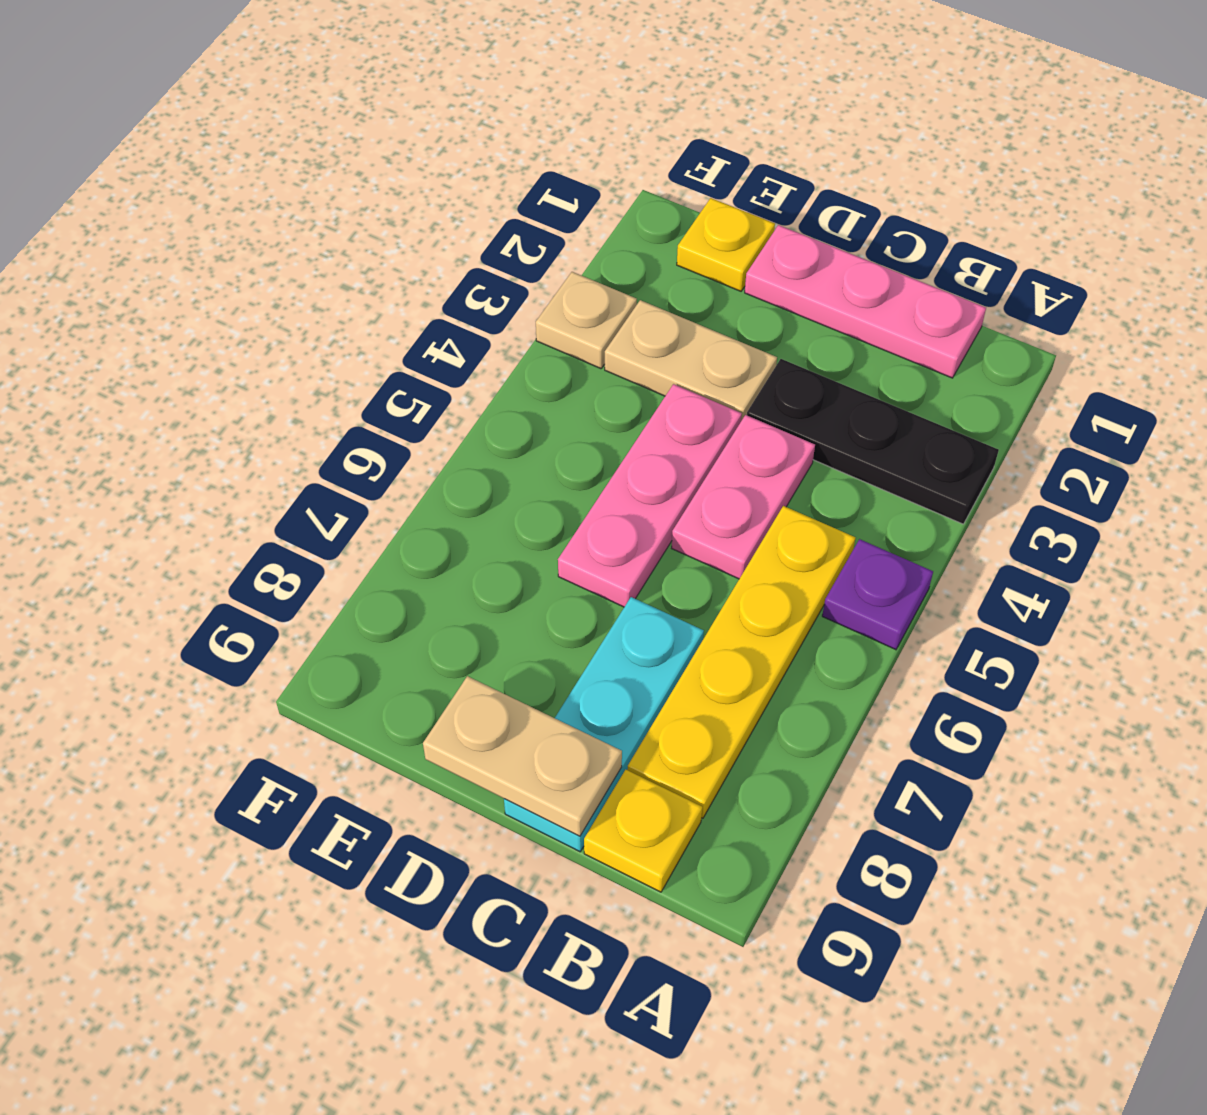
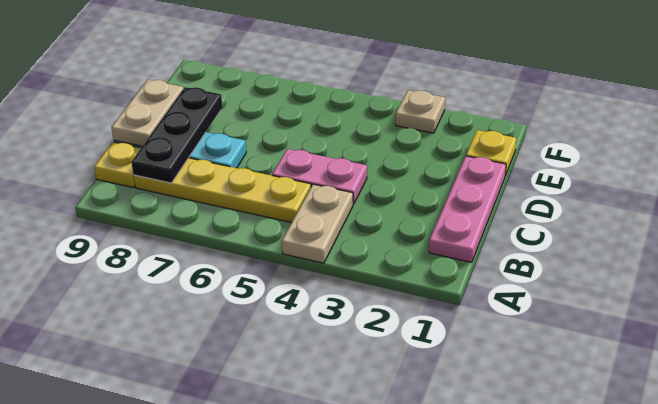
black plate A3:C3 level 1 -> black plate B8:D8 level 2
purple plate A5 level 1 -> none
tan plate D3:E3 level 1 -> tan plate A4:B4 level 1
pink plate D4:D6 level 1 -> none

